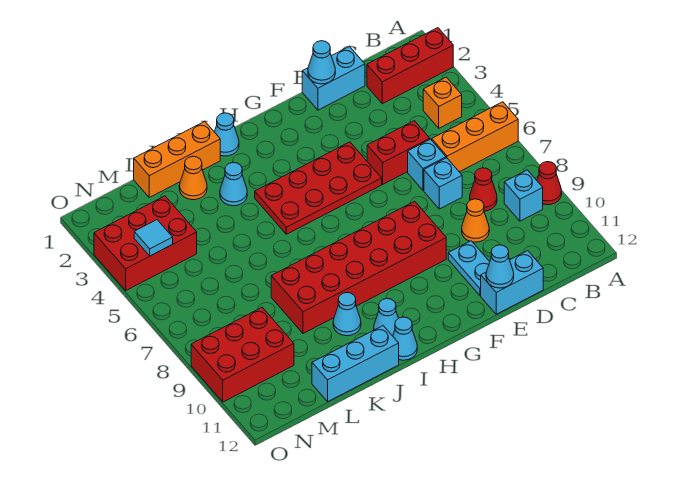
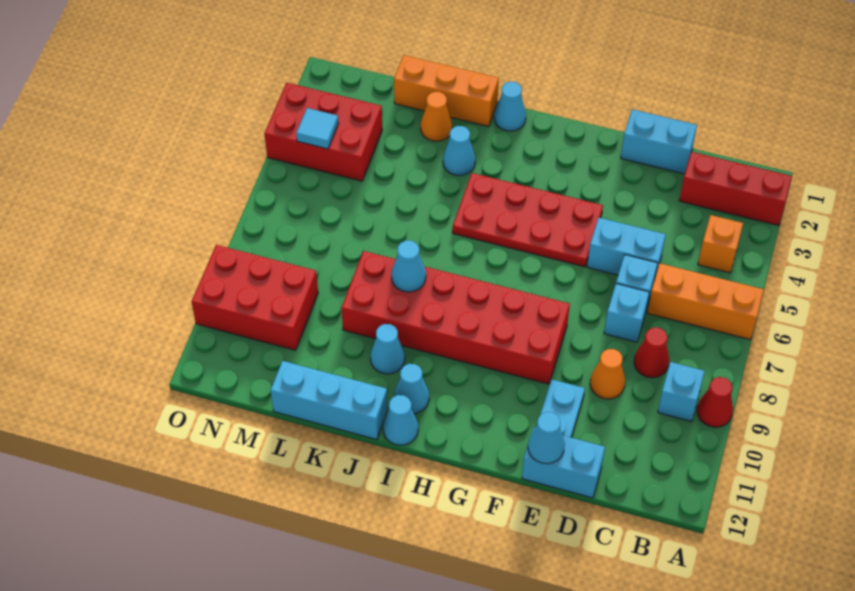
red brick D5:E5 level 1 -> cyan brick D5:E5 level 1
cyan cone E1 level 2 -> cyan cone J8 level 2

